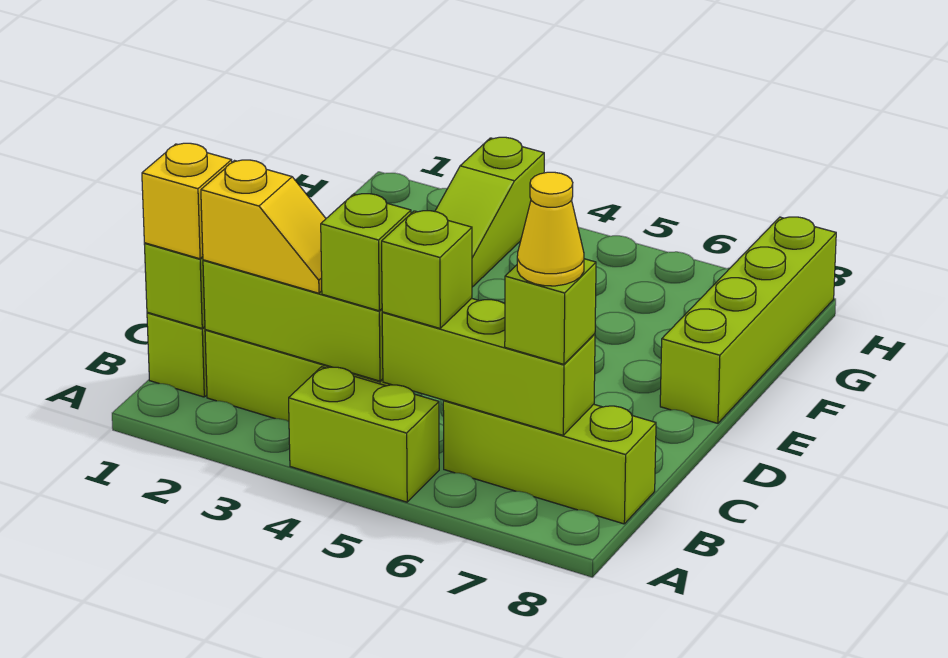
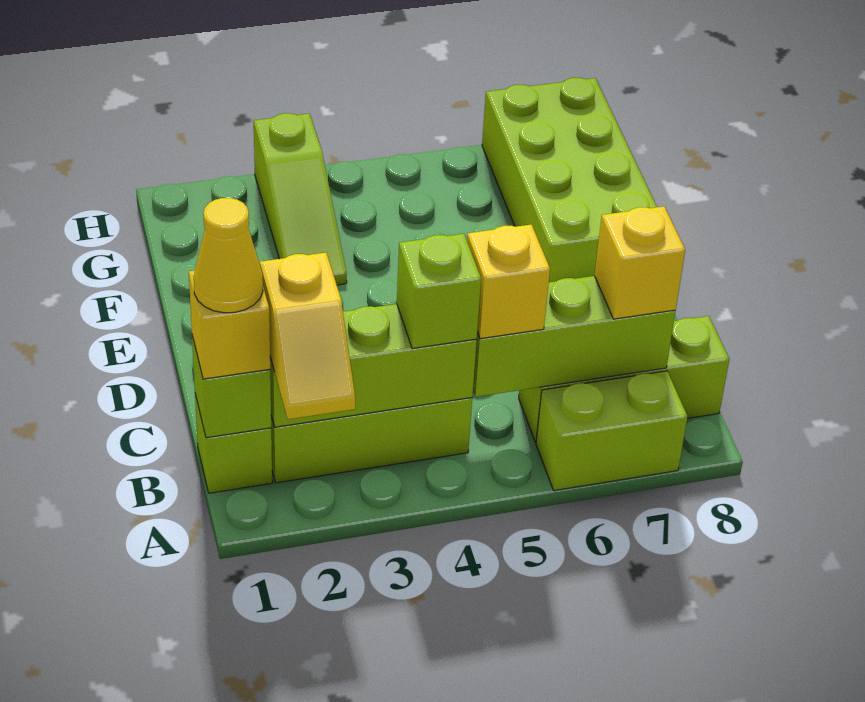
lime brick A4:A5 level 1 -> lime brick A6:A7 level 1
yellow slope B2:B3 level 3 top 2 -> yellow slope A2:B2 level 3 top B
lime brick B5 level 3 -> yellow brick B5 level 3
lime brick B7 level 3 -> yellow brick B7 level 3
yellow cone B7 level 4 -> yellow cone B1 level 4
lime brick E8:H8 level 1 -> lime brick E7:H8 level 1

